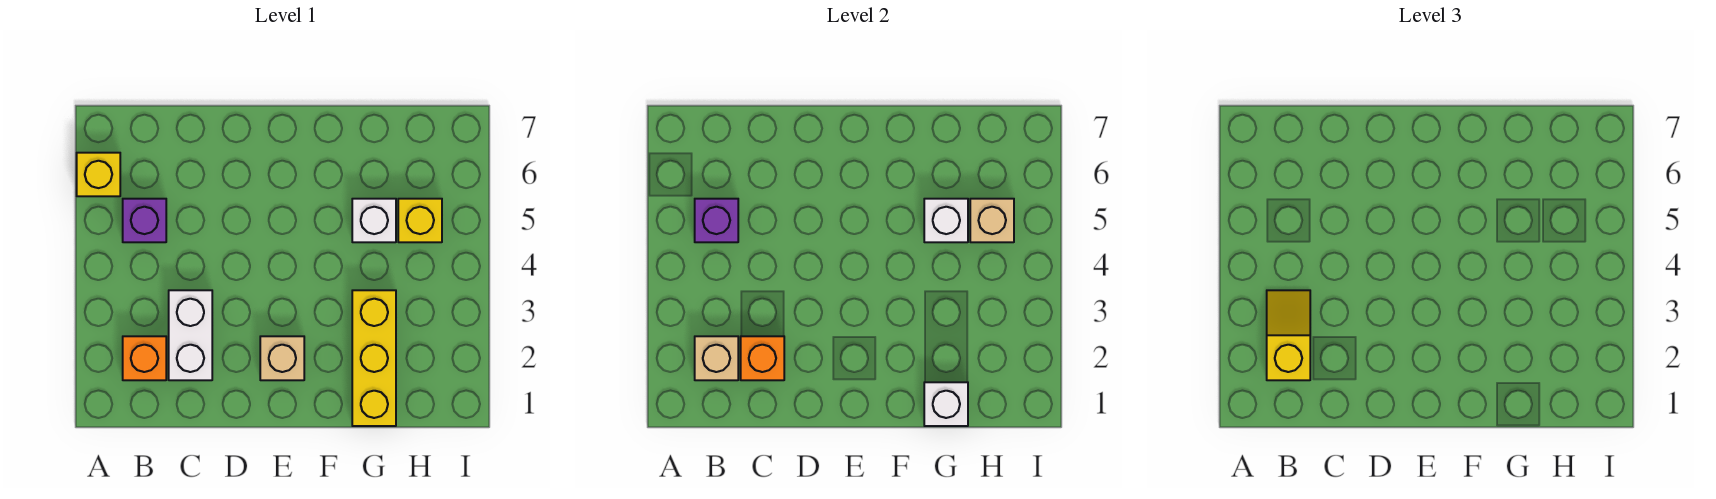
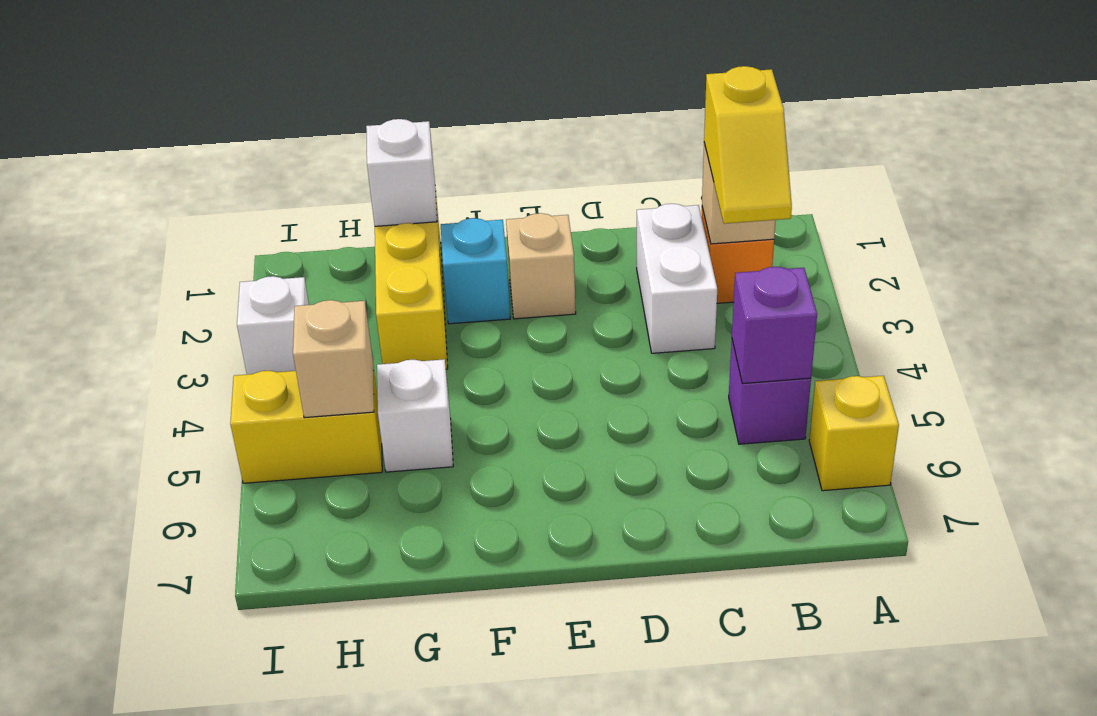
orange brick C2 level 2 -> none
none -> cyan brick F2 level 1
white brick G5 level 2 -> white brick I3 level 1
yellow brick H5 level 1 -> yellow brick H5:I5 level 1

